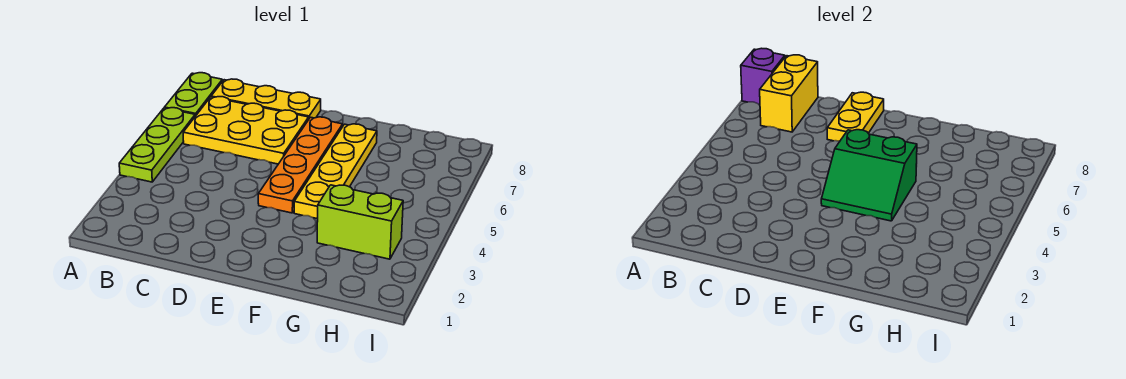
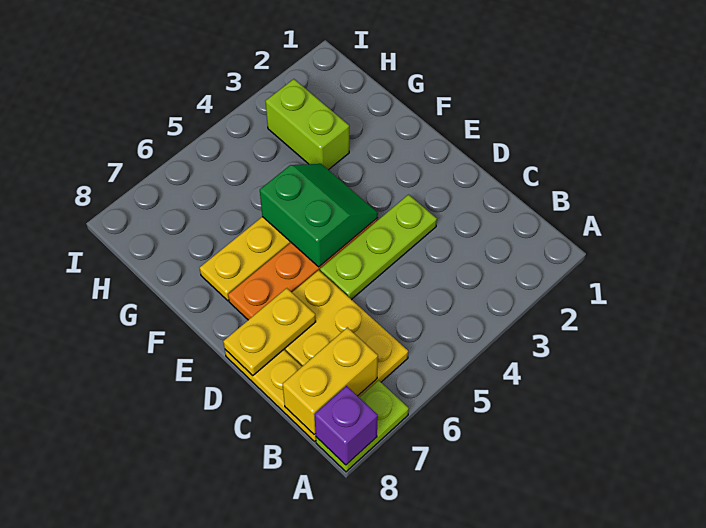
lime plate A4:A6 level 1 -> lime plate D3:D5 level 1

